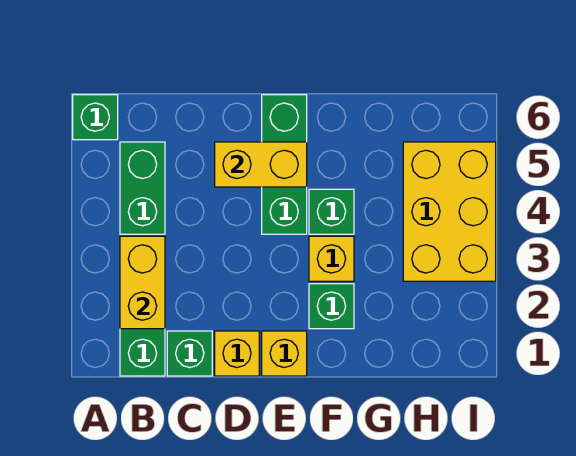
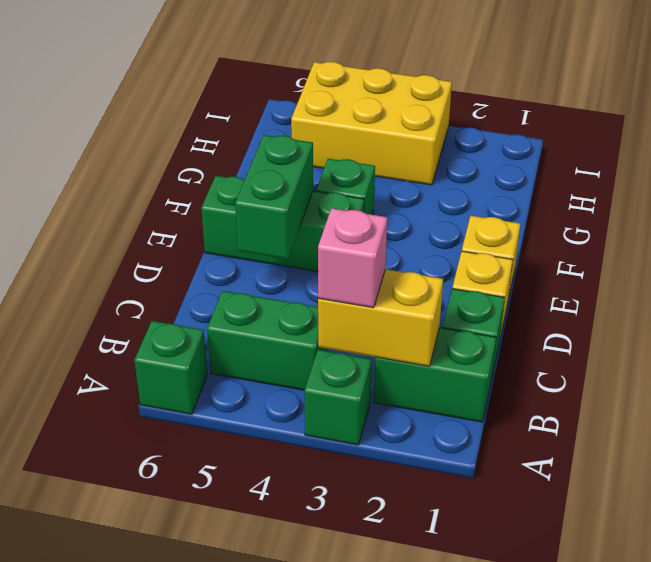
none -> pink brick B3 level 3
yellow brick D5:E5 level 2 -> green brick D5:E5 level 2
green brick F2 level 1 -> green brick A3 level 1
yellow brick F3 level 1 -> none

